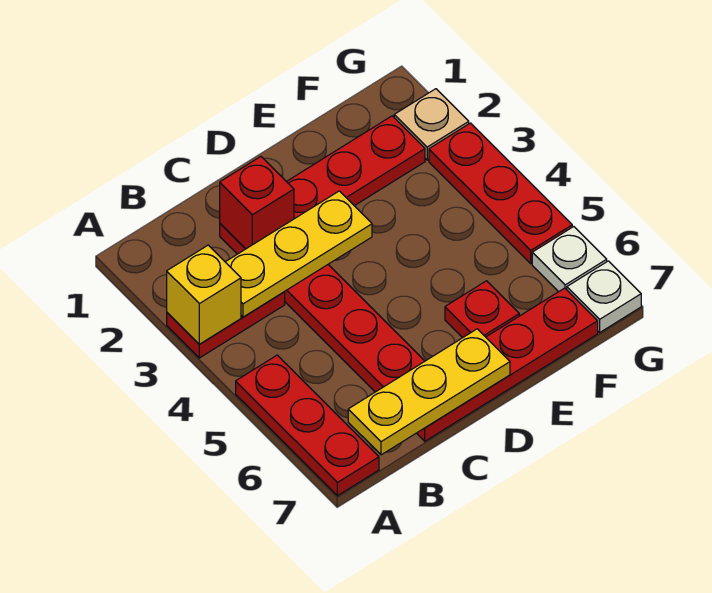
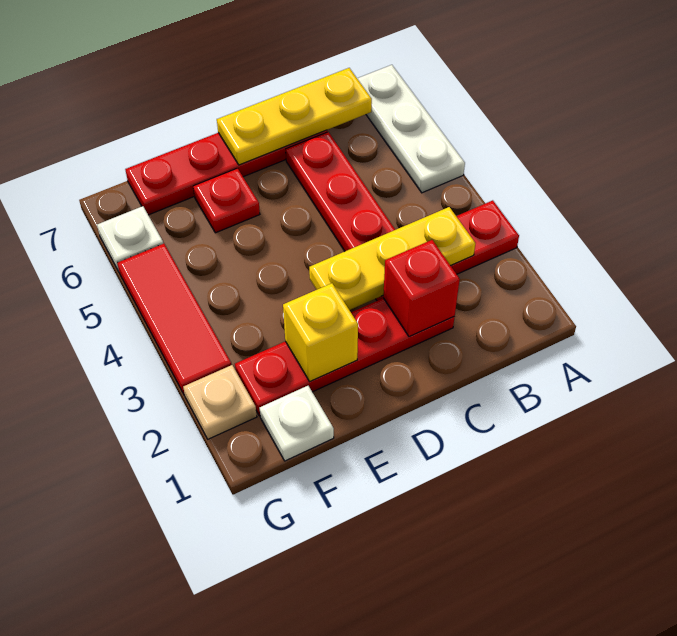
yellow brick A3 level 2 -> yellow brick E2 level 2
red plate A5:A7 level 1 -> white plate A5:A7 level 1
red plate G3:G5 level 1 -> red tile G3:G5 level 1
white plate G7 level 1 -> white plate F1 level 1

